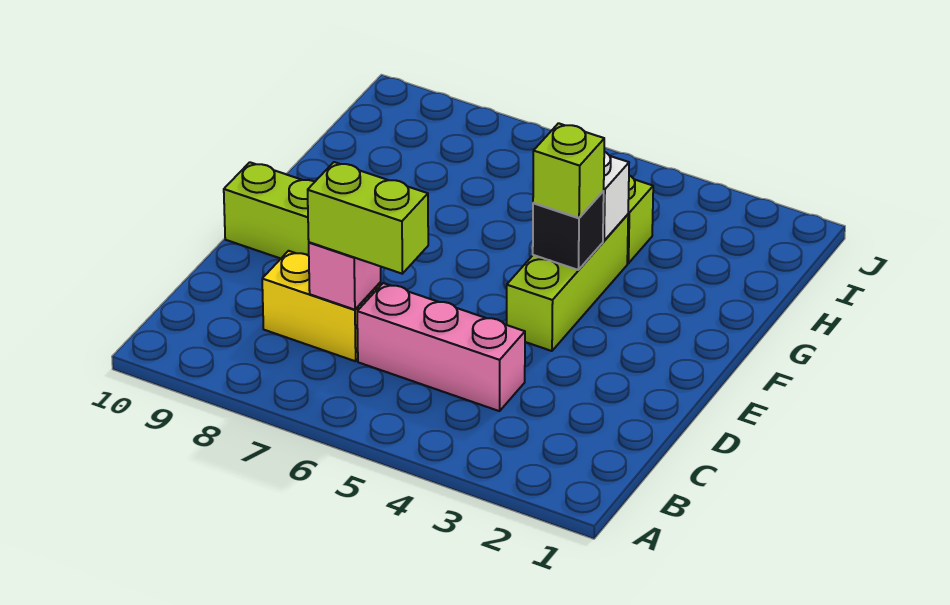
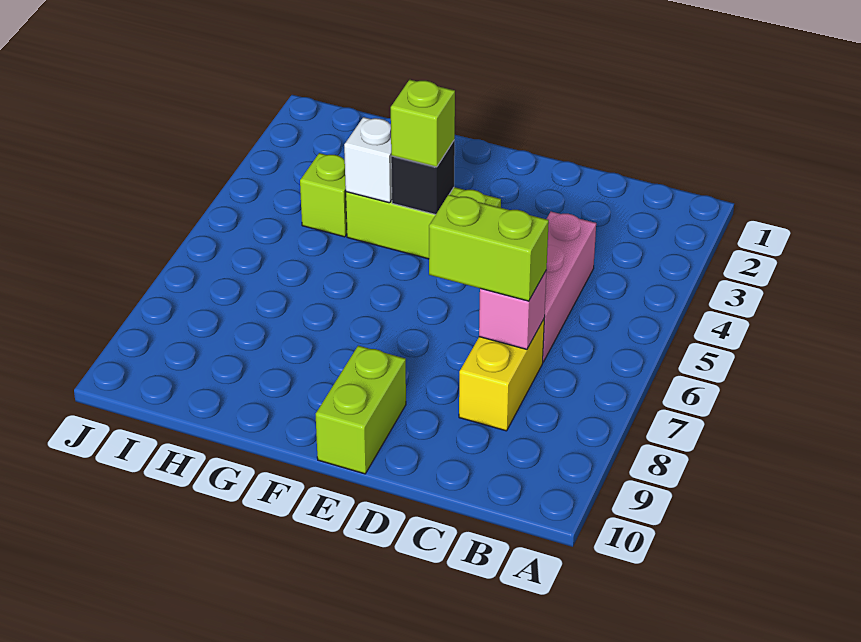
lime brick C6:C7 level 3 -> lime brick C7:D7 level 3

